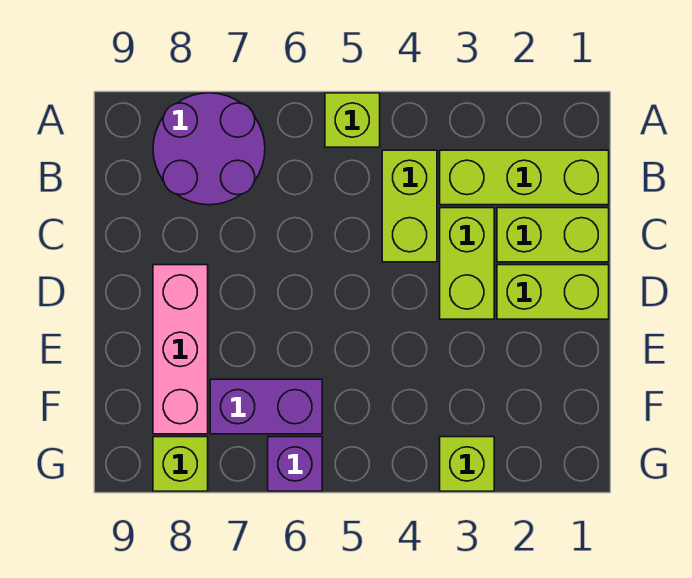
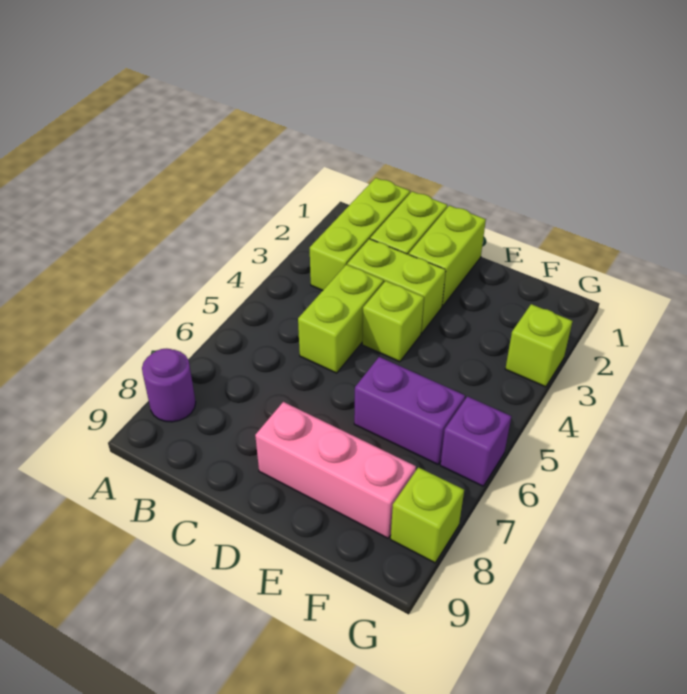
lime brick A5 level 1 -> lime brick D4 level 1
purple round brick A7:B8 level 1 -> purple round brick A8 level 1
lime brick B4:C4 level 1 -> lime brick C4:C5 level 1
purple brick F6:F7 level 1 -> purple brick E6:F6 level 1

